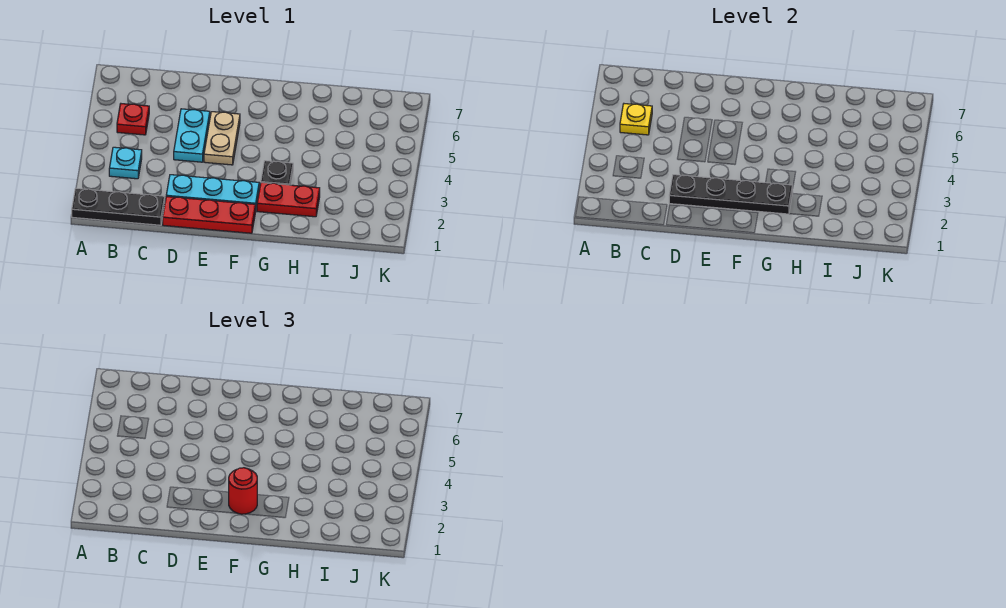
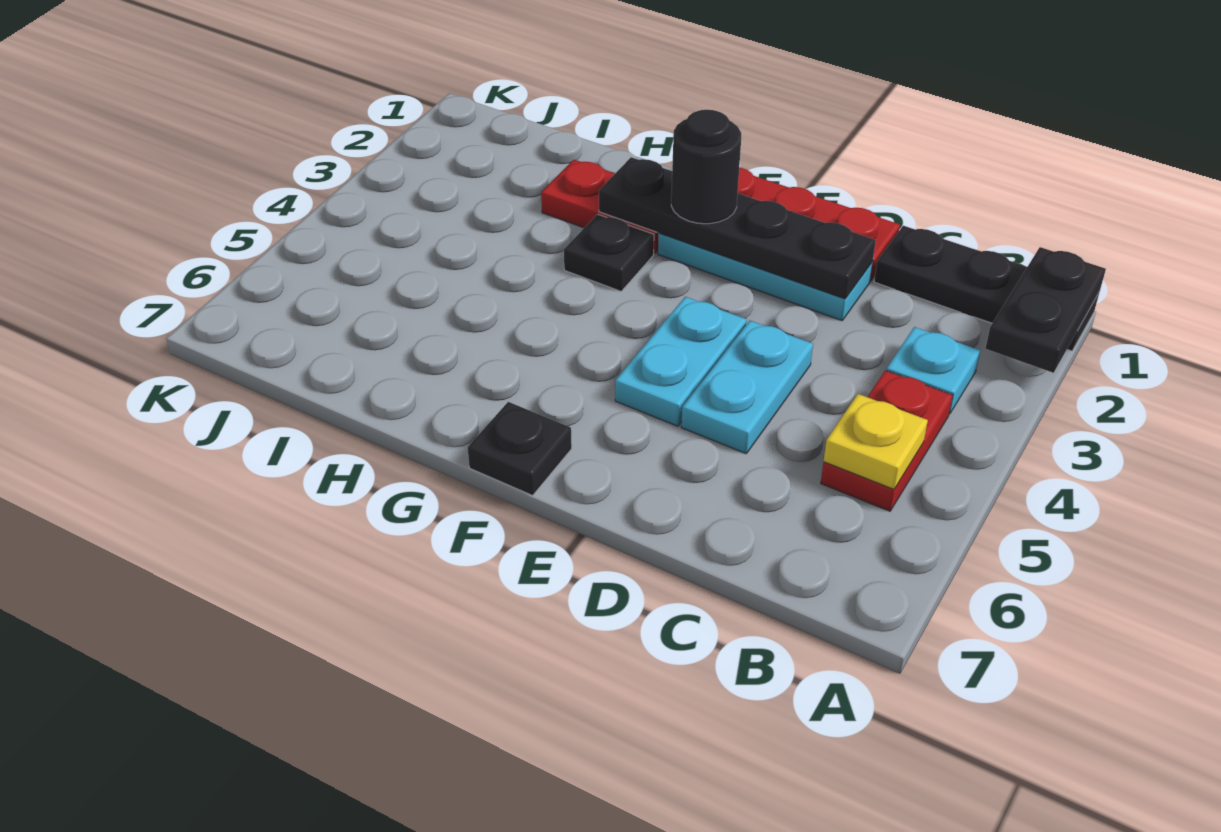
none -> black plate A1:A2 level 2
red plate B5 level 1 -> red plate B4:B5 level 1
tan plate E4:E5 level 1 -> cyan plate E4:E5 level 1
red round brick F2 level 3 -> black round brick F2 level 3
none -> black plate F7 level 1

